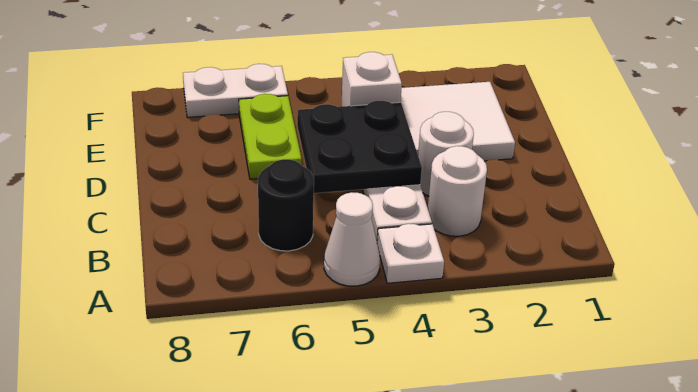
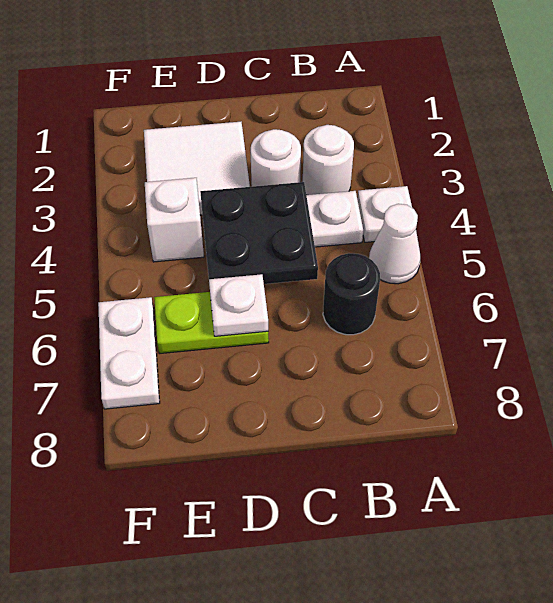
none -> white plate D6 level 2

